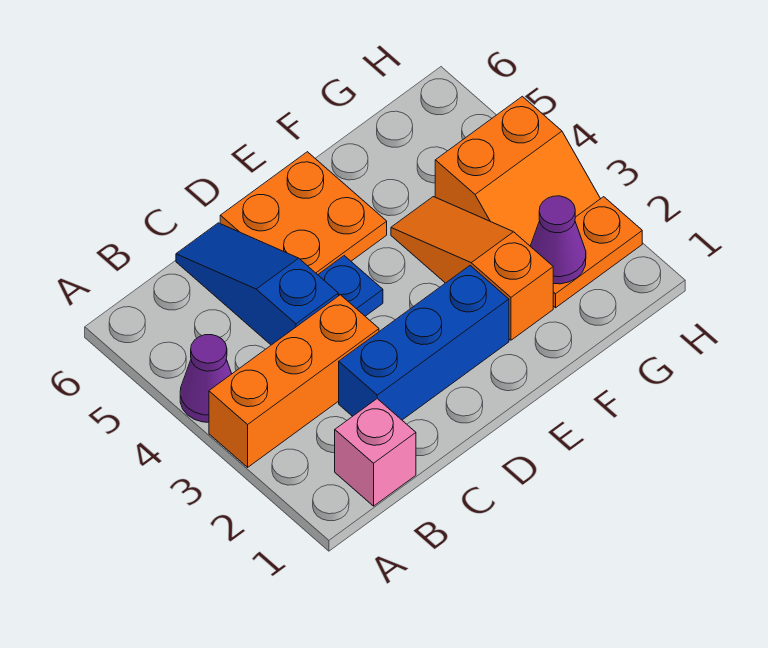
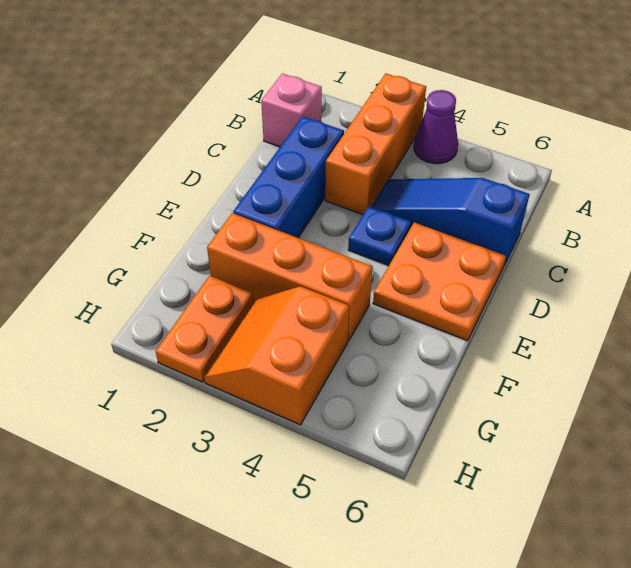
blue slope C4:C6 level 1 top 4 -> blue slope C4:C6 level 1 top 6
orange slope F2:F4 level 1 top 2 -> orange brick F2:F4 level 1
purple cone G2 level 2 -> none

